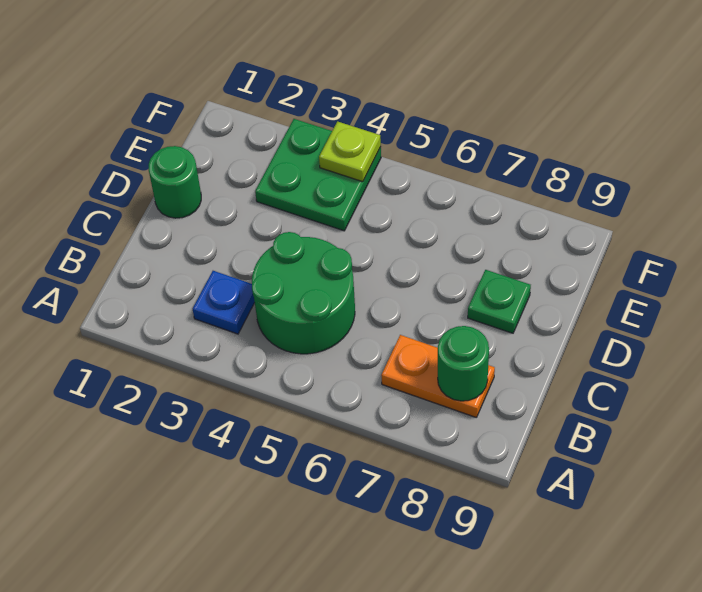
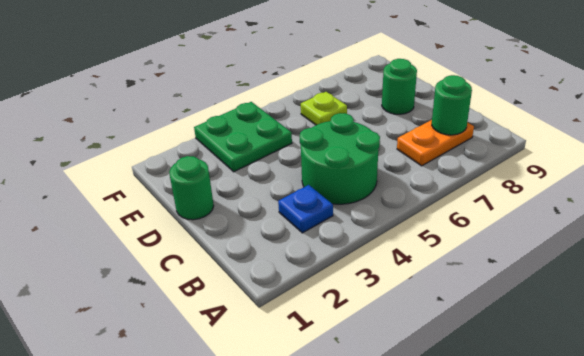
green plate D8 level 1 -> green round brick D8 level 1
lime plate F4 level 2 -> lime plate E6 level 1

